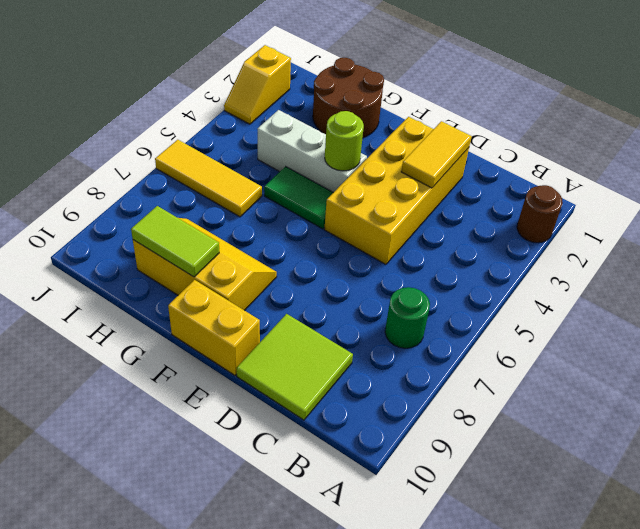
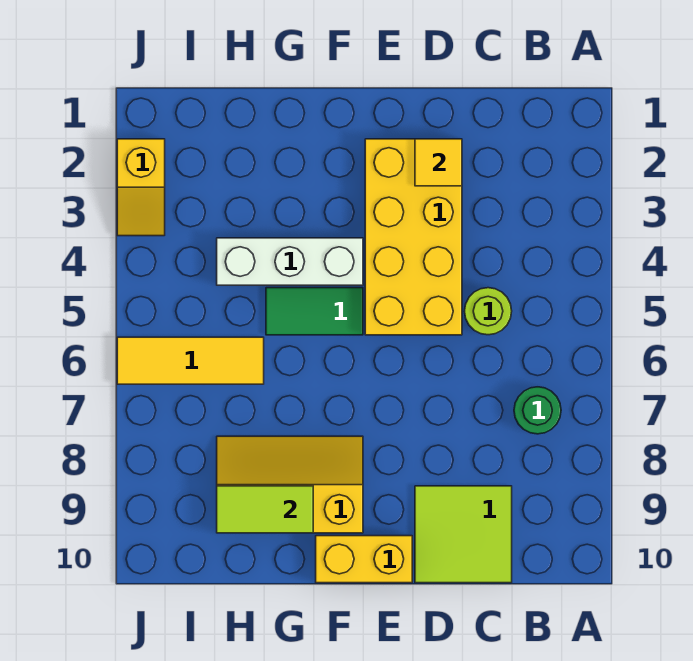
brown round brick A2 level 1 -> none
yellow tile D2:D3 level 2 -> yellow tile D2 level 2
lime round brick F4 level 2 -> lime round brick C5 level 1
brown round brick G1:H2 level 1 -> none

